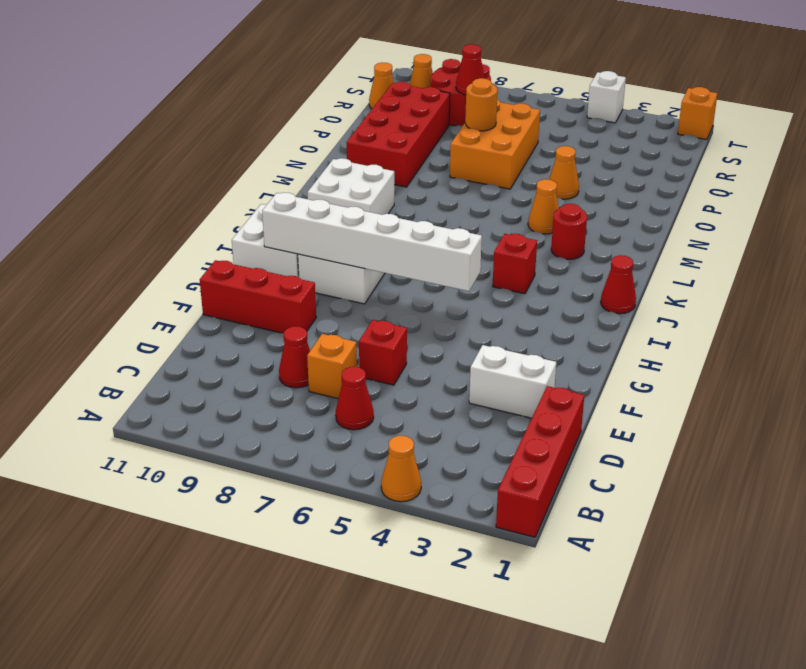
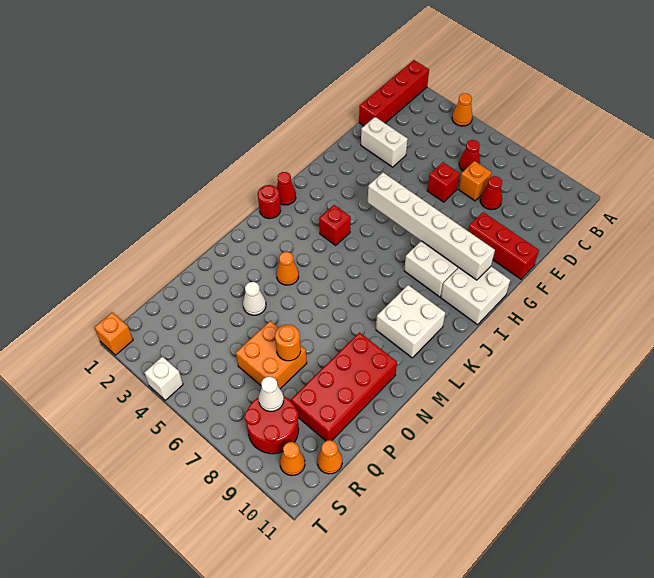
red round brick L3 level 1 -> red round brick K1 level 1
orange cone O4 level 1 -> white cone O4 level 1
orange brick O6:Q7 level 1 -> orange brick P6:Q7 level 1
red cone R8 level 2 -> white cone R8 level 2

